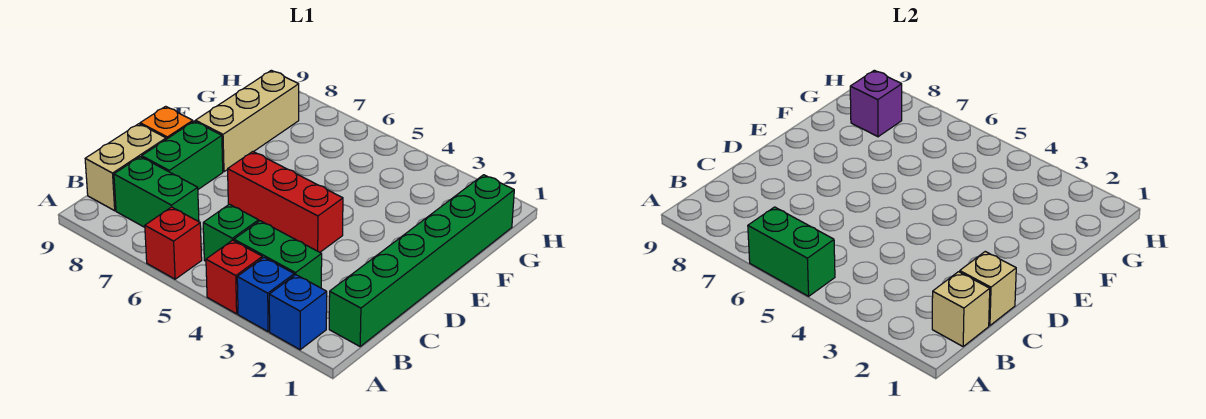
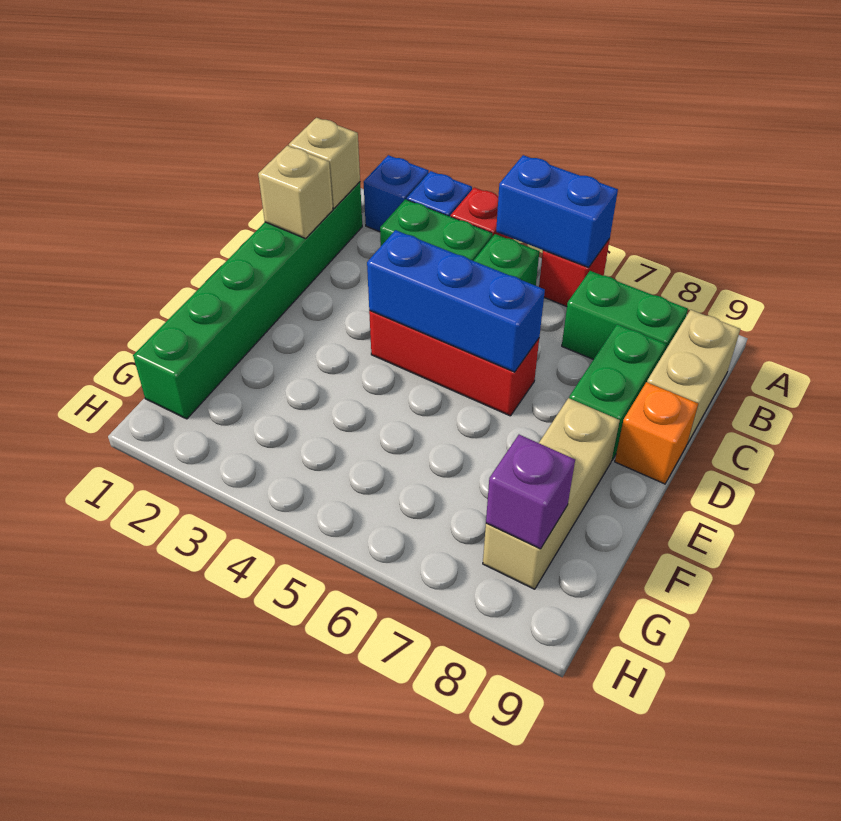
green brick A5:A6 level 2 -> blue brick A5:A6 level 2
none -> blue brick D4:D6 level 2

